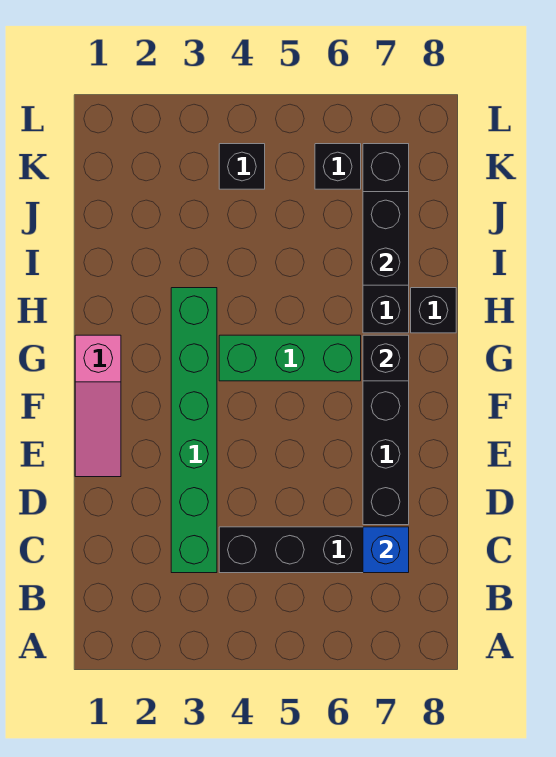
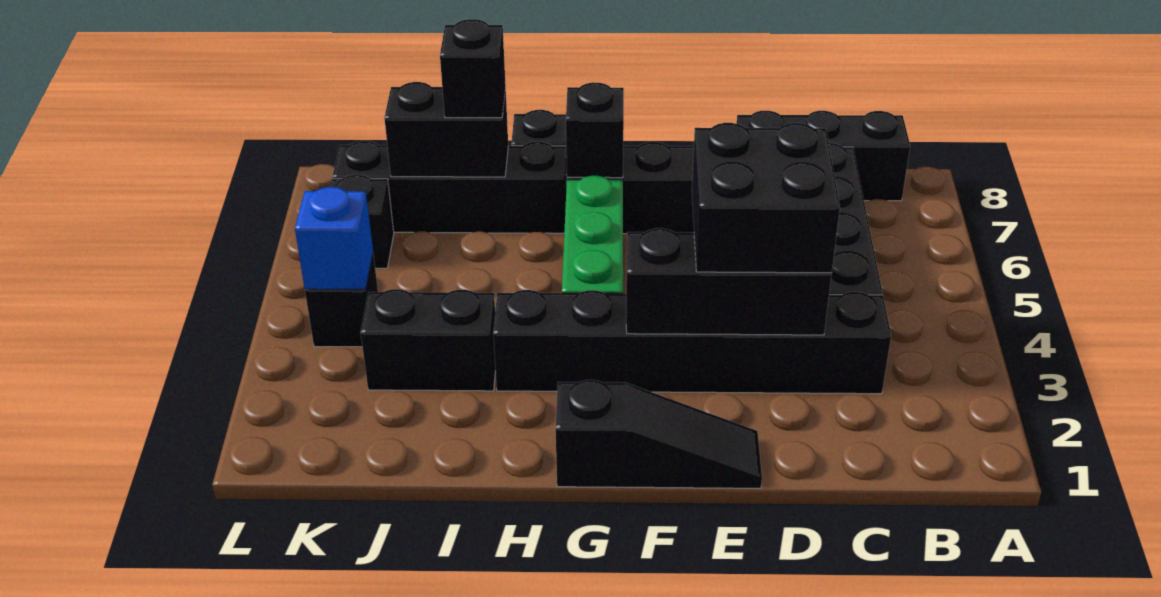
none -> black brick B8:D8 level 1
green brick C3:H3 level 1 -> black brick C3:H3 level 1
blue brick C7 level 2 -> blue brick K4 level 2
none -> black brick D3:F3 level 2
none -> black brick D3:E4 level 3
pink slope E1:G1 level 1 top G -> black slope E1:G1 level 1 top G
none -> black brick I3:J3 level 1
none -> black brick I7 level 3

